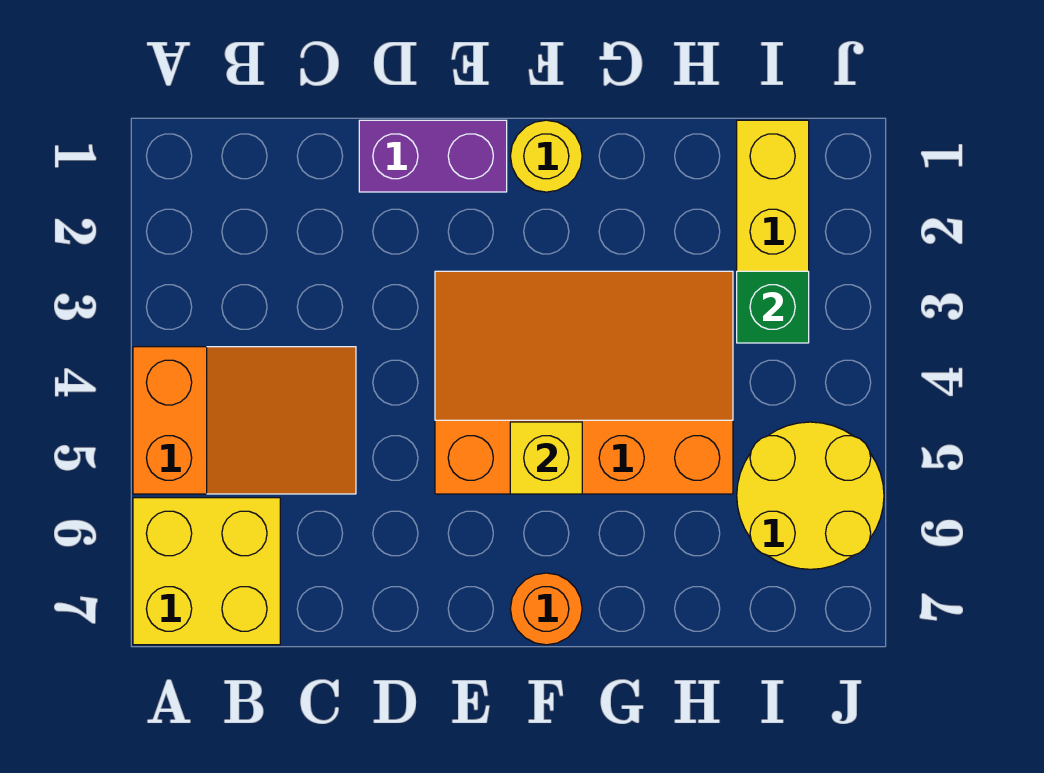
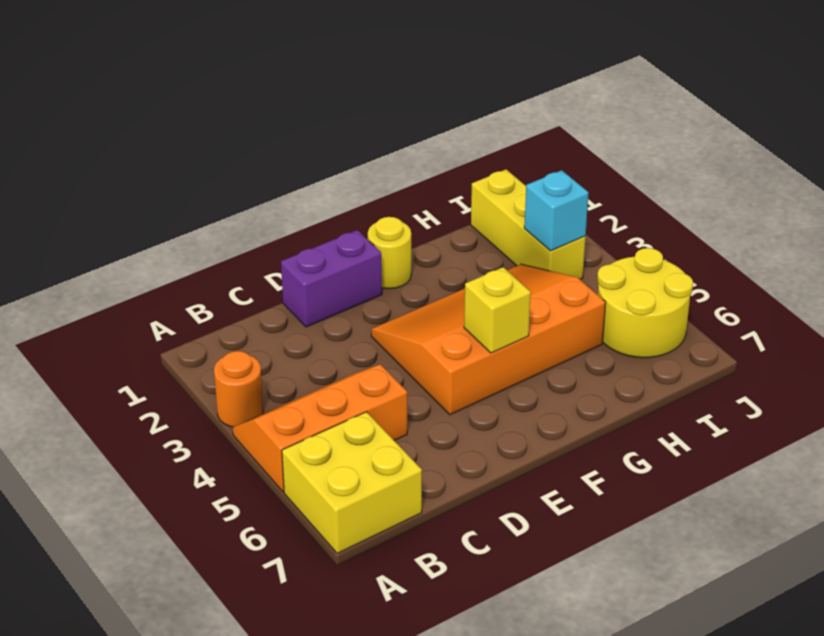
orange slope A4:C5 level 1 top A -> orange slope A4:C5 level 1 top 5
orange round brick F7 level 1 -> orange round brick A3 level 1
green brick I3 level 2 -> cyan brick I3 level 2

